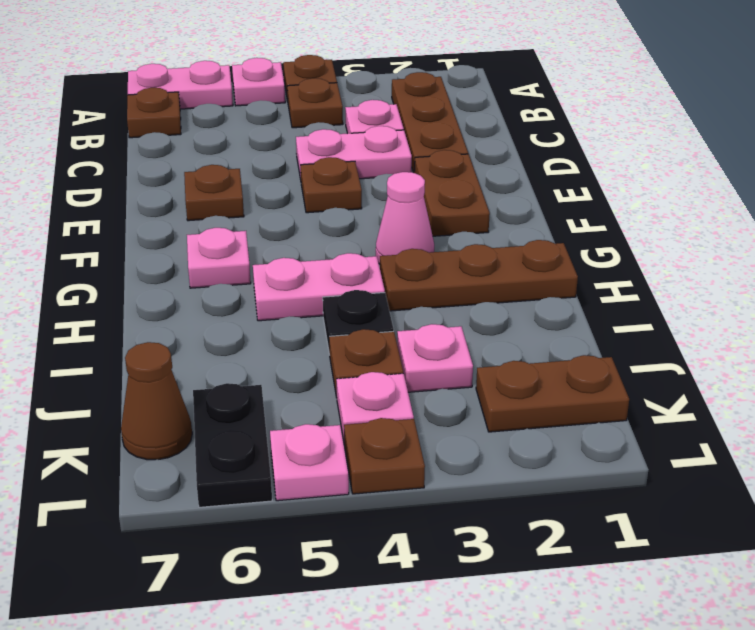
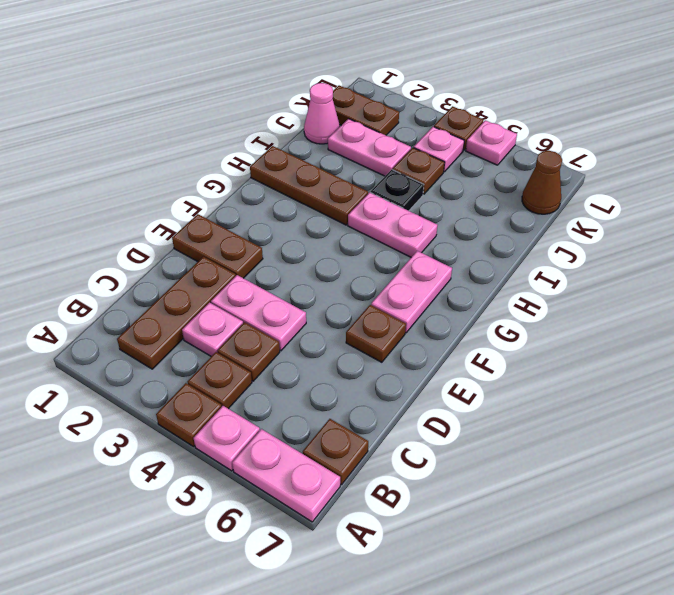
brown plate E2:F2 level 1 -> brown plate E1:E2 level 1
brown plate E4 level 1 -> brown plate C4 level 1
pink cone G3 level 1 -> pink cone J1 level 1
pink plate G6 level 1 -> pink plate F6:G6 level 1
pink plate J3 level 1 -> pink plate J2:J3 level 1
black plate K6:L6 level 1 -> none

